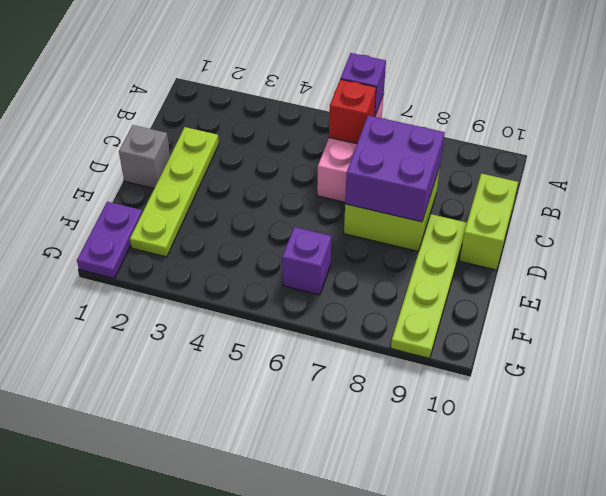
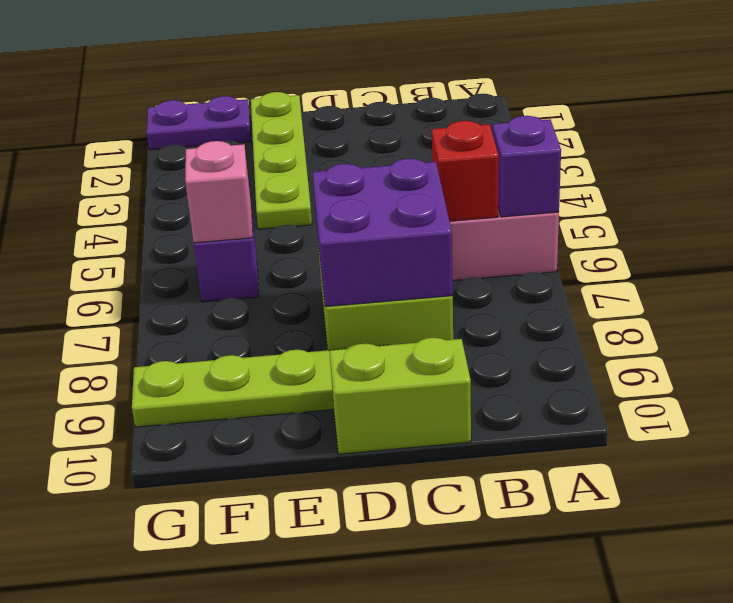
lime plate C2:F2 level 1 -> lime plate E1:E4 level 1
grey brick D1 level 1 -> none
none -> pink brick F6 level 2

